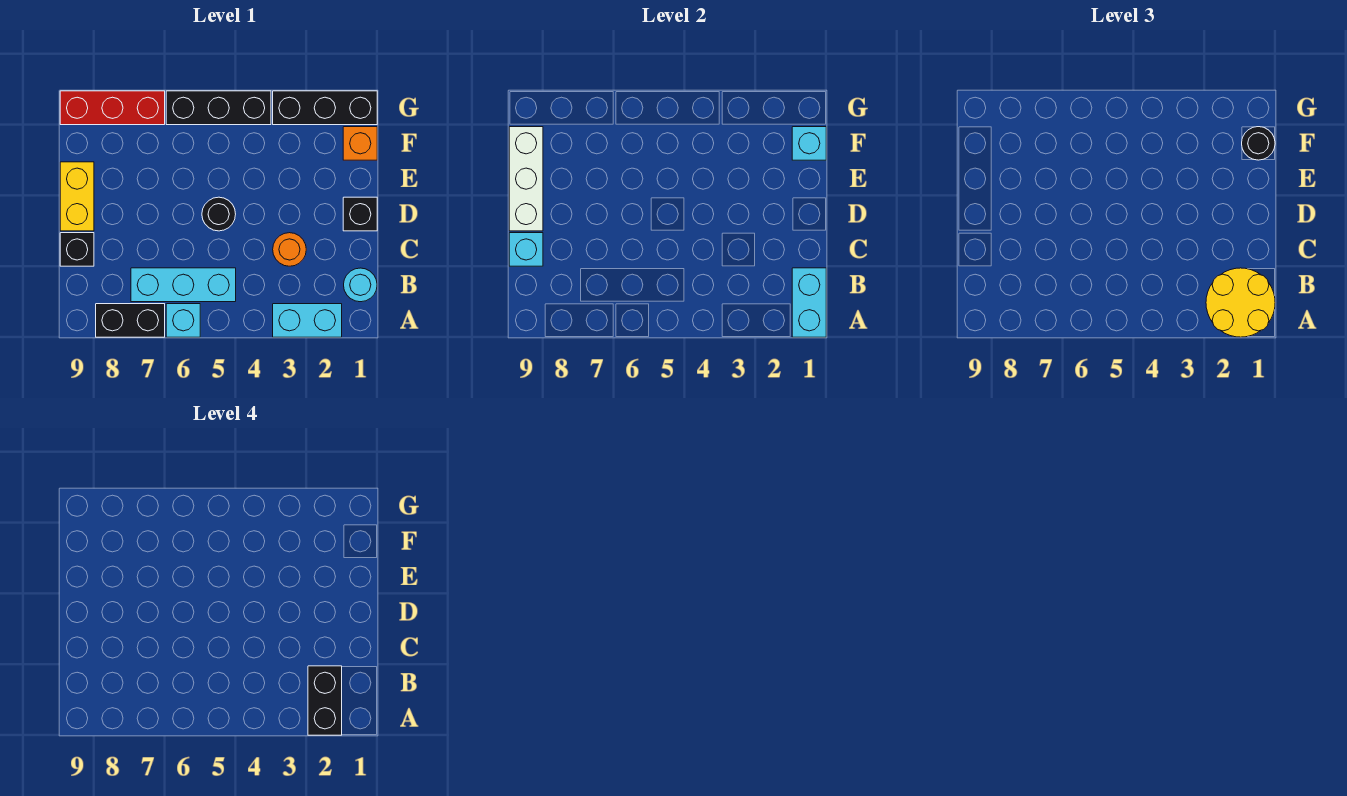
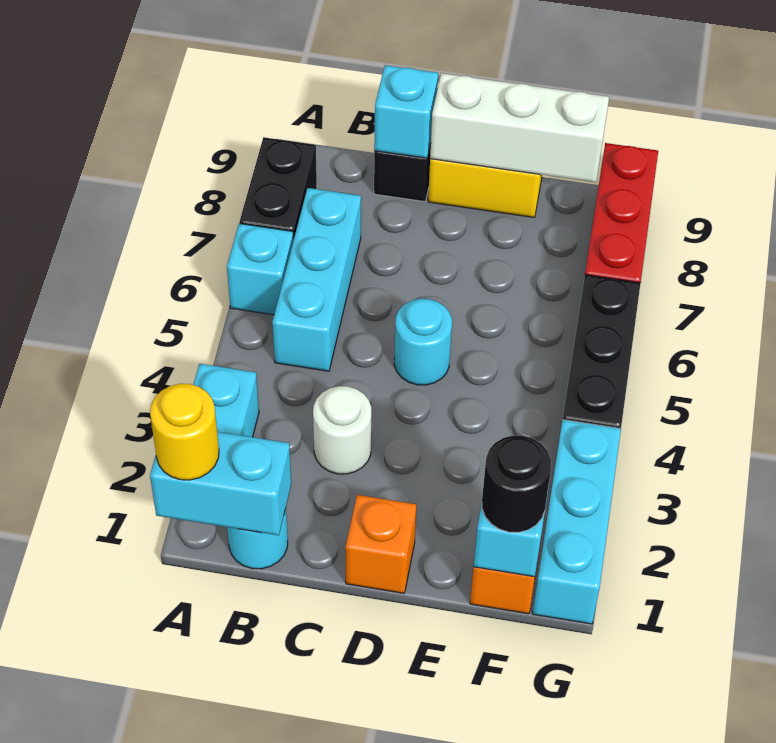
yellow round brick A1:B2 level 3 -> yellow round brick A1 level 3
black brick A2:B2 level 4 -> none
orange round brick C3 level 1 -> white round brick C3 level 1
black brick D1 level 1 -> orange brick D1 level 1
black round brick D5 level 1 -> cyan round brick D5 level 1
black brick G1:G3 level 1 -> cyan brick G1:G3 level 1

